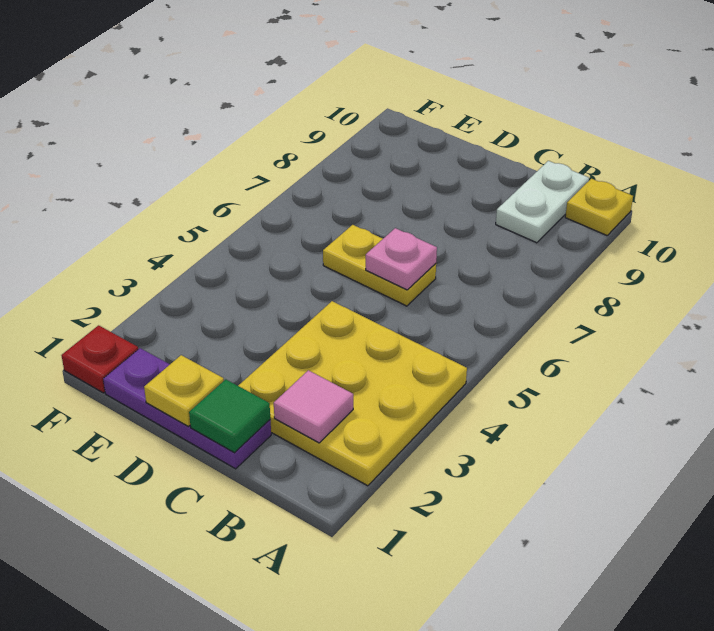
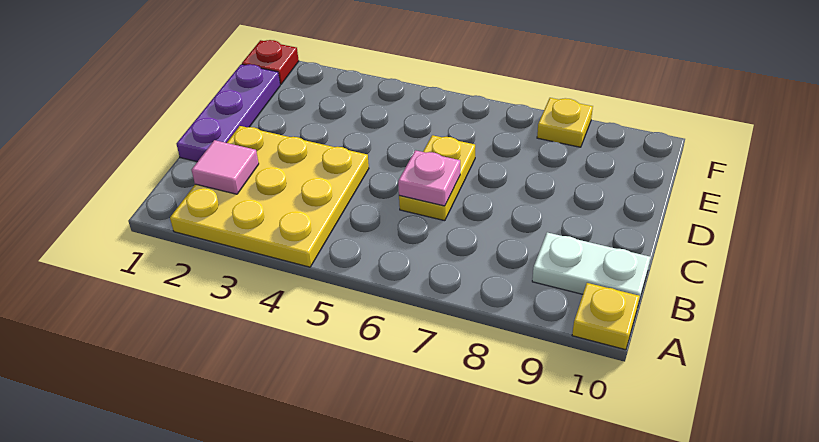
green tile C1 level 2 -> none
yellow plate D1 level 2 -> yellow plate F8 level 1

